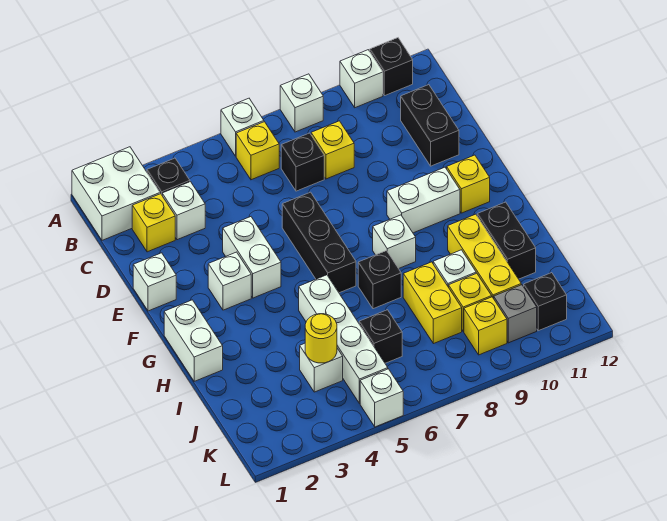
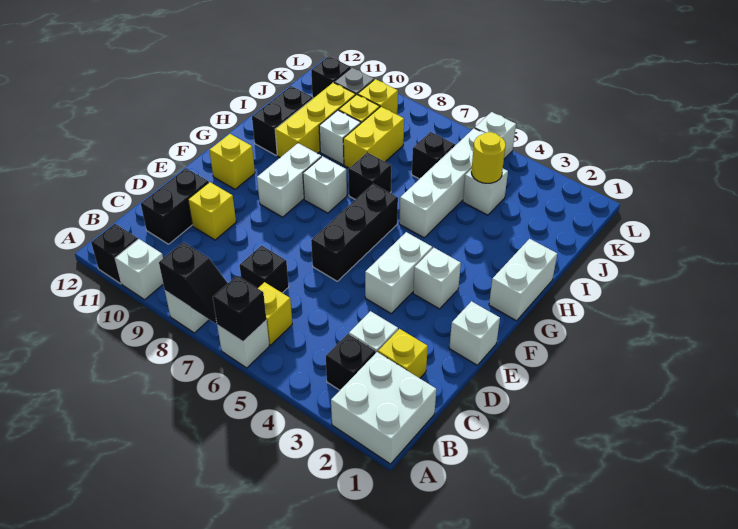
none -> black brick A6 level 2
none -> black slope A7:A8 level 2 top 8
yellow brick C8 level 1 -> yellow brick D10 level 1
white brick F9:F10 level 1 -> white brick F9:G9 level 1

